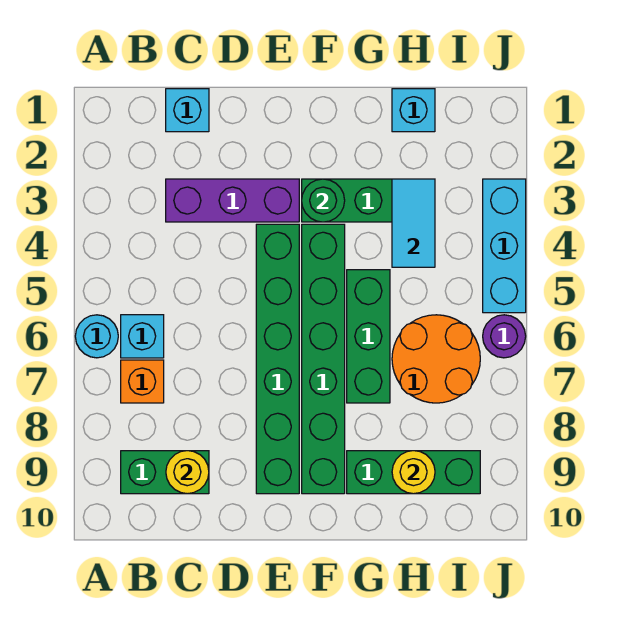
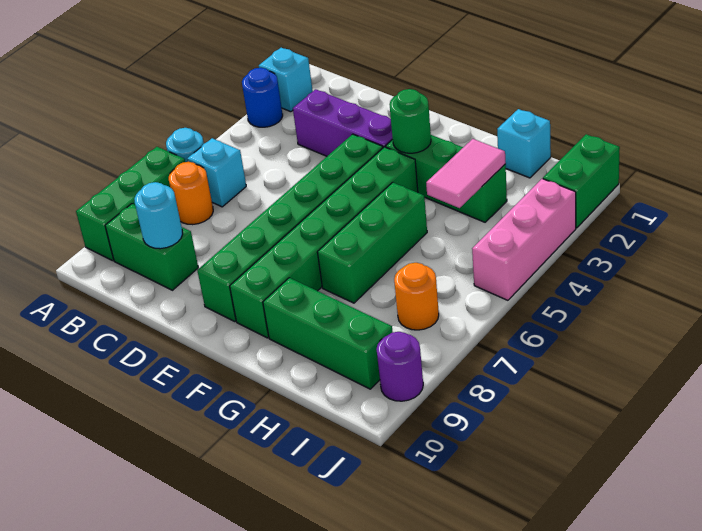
none -> blue round brick A3 level 1
none -> green brick A7:A9 level 1
orange brick B7 level 1 -> orange round brick B7 level 1
cyan brick C1 level 1 -> cyan brick A2 level 1
yellow round brick C9 level 2 -> cyan round brick C9 level 2
cyan tile H3:H4 level 2 -> pink tile H3:H4 level 2
orange round brick H6:I7 level 1 -> orange round brick I7 level 1
yellow round brick H9 level 2 -> none
none -> green brick J1:J2 level 1
cyan brick J3:J5 level 1 -> pink brick J3:J5 level 1
purple round brick J6 level 1 -> purple round brick J9 level 1

